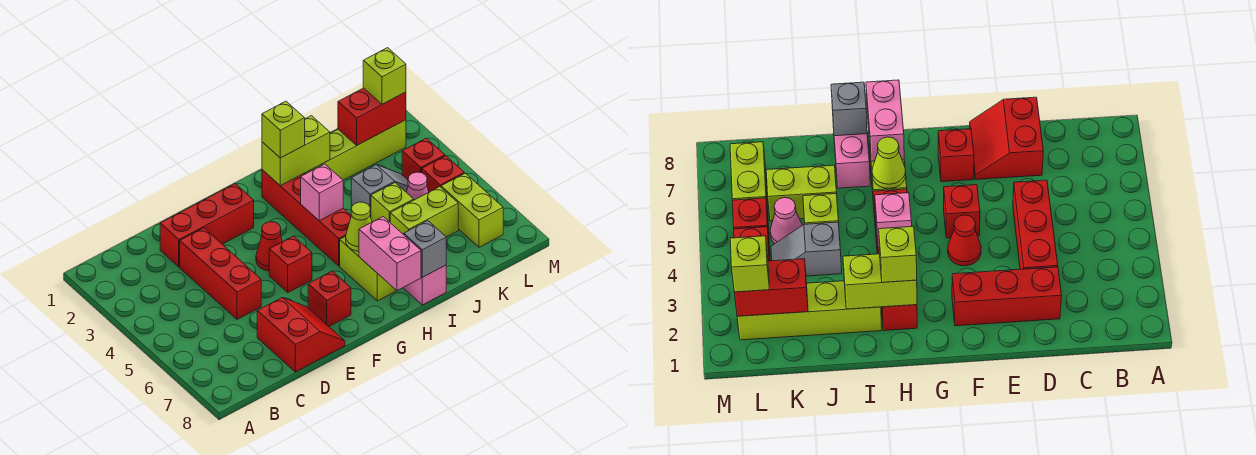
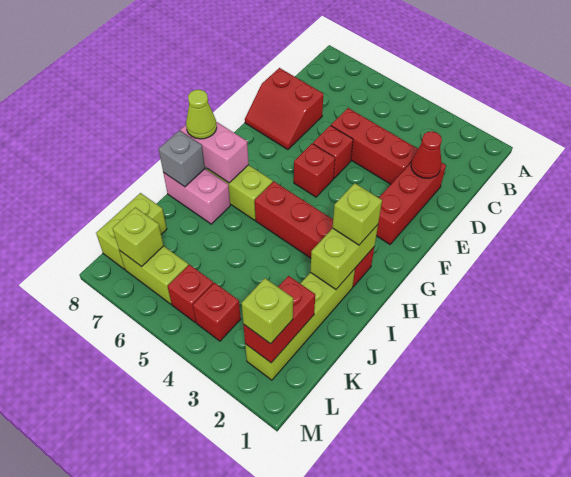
red cone F4 level 1 -> red cone D2 level 2
red brick F7 level 1 -> red brick E5 level 1
pink brick H4 level 2 -> none
lime cone H6 level 2 -> lime cone H8 level 3
grey slope J4:K4 level 1 top J -> none
lime brick J5 level 1 -> lime brick L7 level 2
lime brick J6:K6 level 1 -> lime brick K8:L8 level 1
pink cone K5 level 1 -> none

